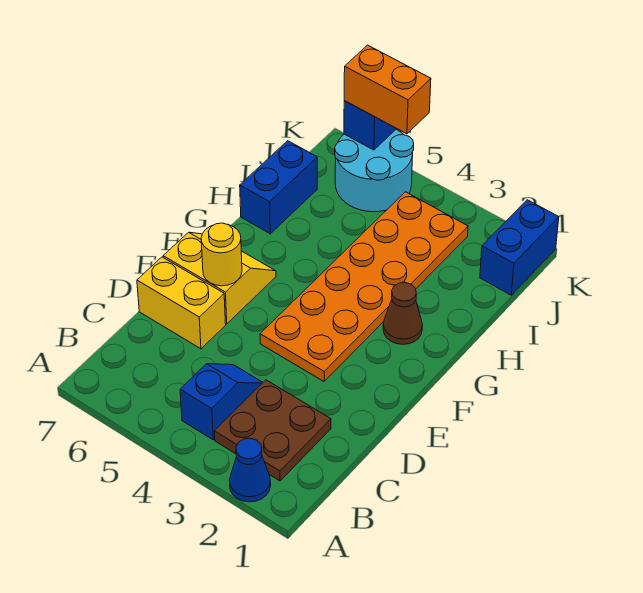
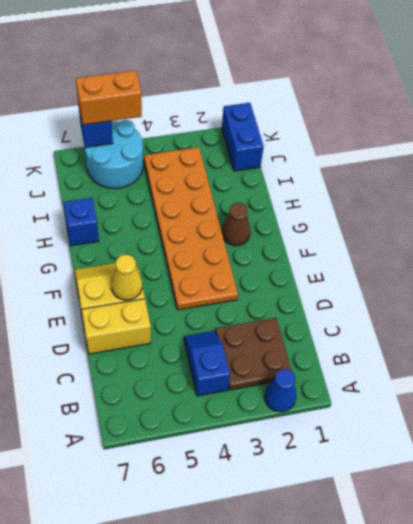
yellow round brick E6 level 2 -> yellow cone E6 level 2
blue brick H7:I7 level 1 -> blue brick H7 level 1

